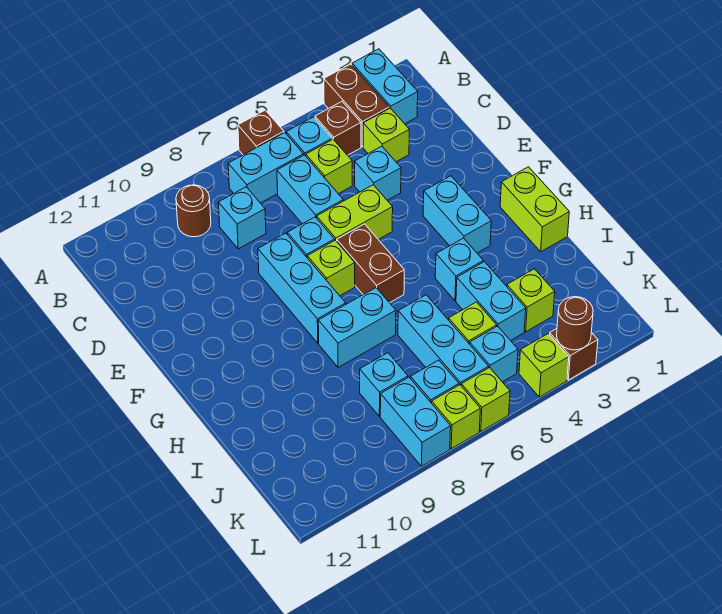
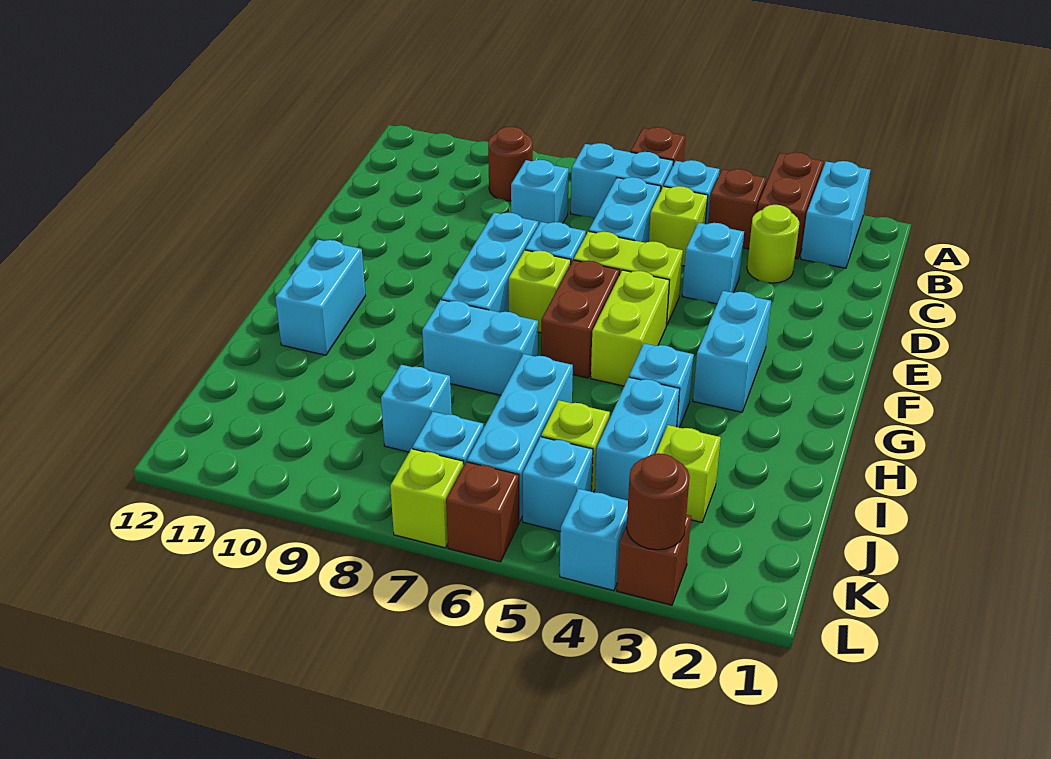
lime brick C3 level 1 -> lime round brick C3 level 1
lime brick G1:H1 level 1 -> lime brick F5:G5 level 1
cyan brick K8:L8 level 1 -> cyan brick G11:H11 level 1
lime brick L4 level 1 -> cyan brick L4 level 1
lime brick L6 level 1 -> brown brick L6 level 1

